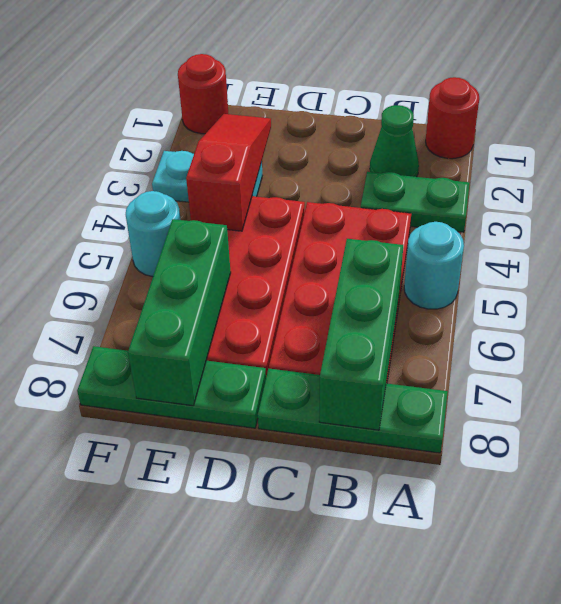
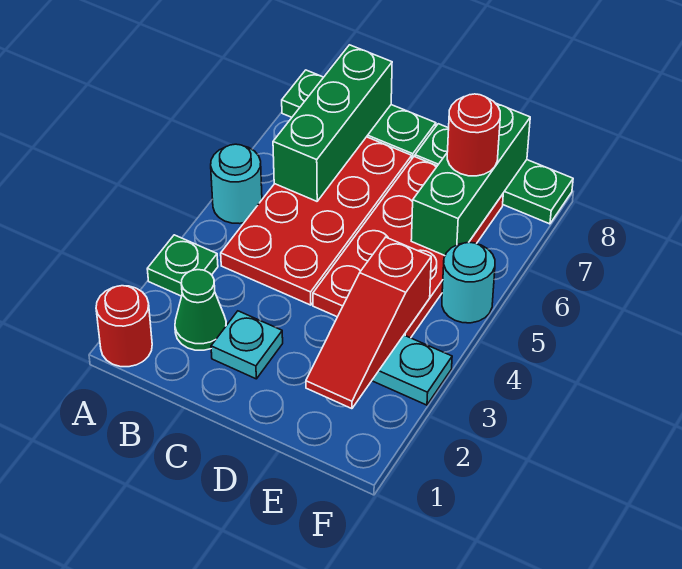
green plate A3:B3 level 1 -> green plate A3 level 1
none -> cyan plate C2 level 1
red round brick F1 level 1 -> red round brick E7 level 3

